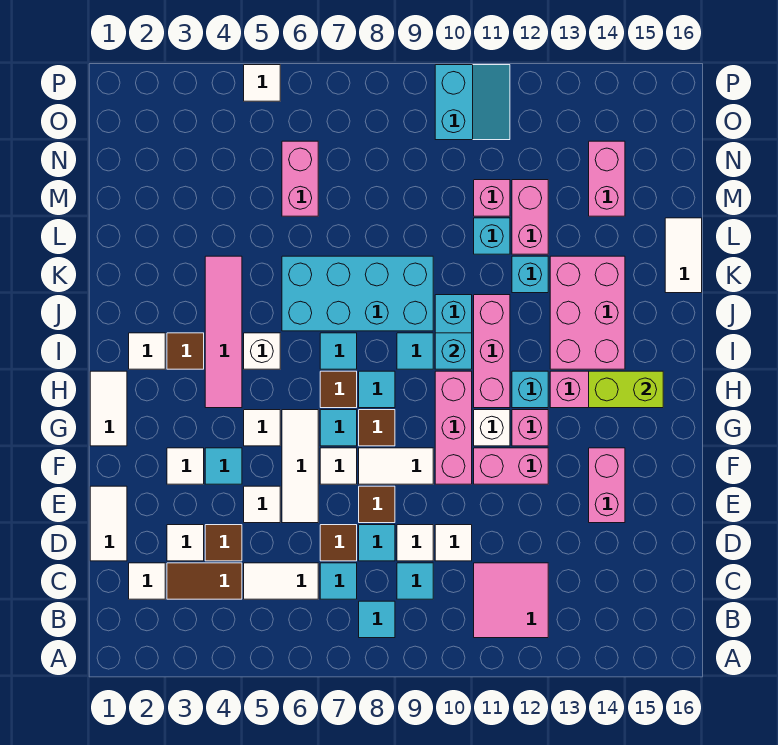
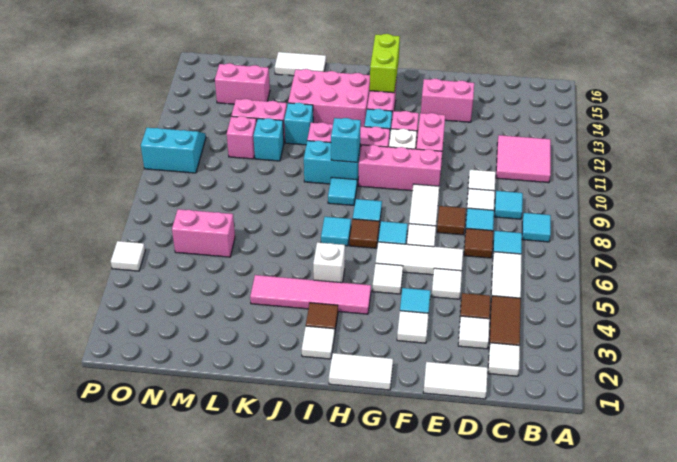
brown tile G8 level 1 -> none
cyan brick J6:K9 level 1 -> none

